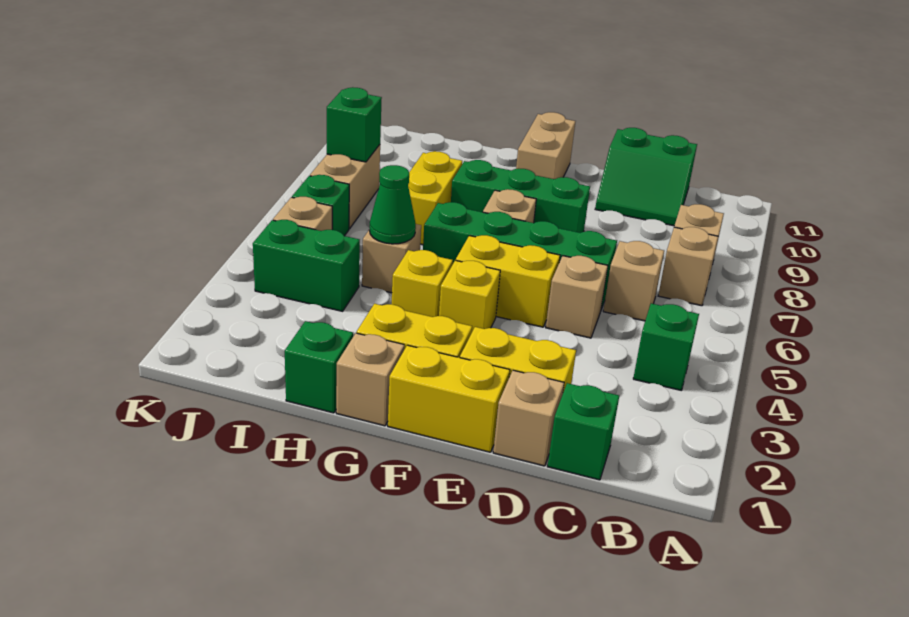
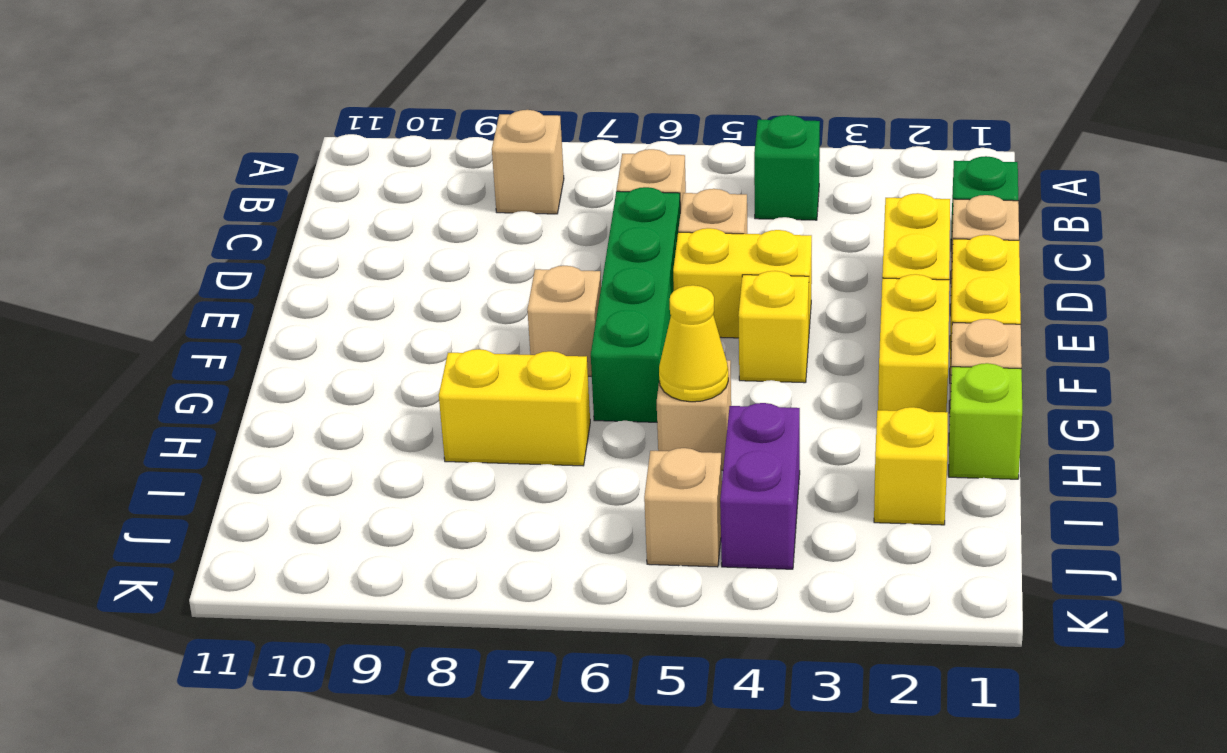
tan brick B7 level 1 -> none
green slope C10:D11 level 1 top 11 -> none
yellow brick E5:F5 level 1 -> yellow brick E4:E5 level 1
green brick E8:G8 level 1 -> none
tan brick F10:F11 level 1 -> none
yellow brick G4 level 1 -> yellow brick I2 level 1
green brick H1 level 1 -> lime brick H1 level 1
green cone H5 level 2 -> yellow cone H5 level 2
green brick I4:J4 level 1 -> purple brick I4:J4 level 1
green brick J6 level 1 -> none
tan brick J7:J8 level 1 -> none
green brick J8 level 2 -> none

